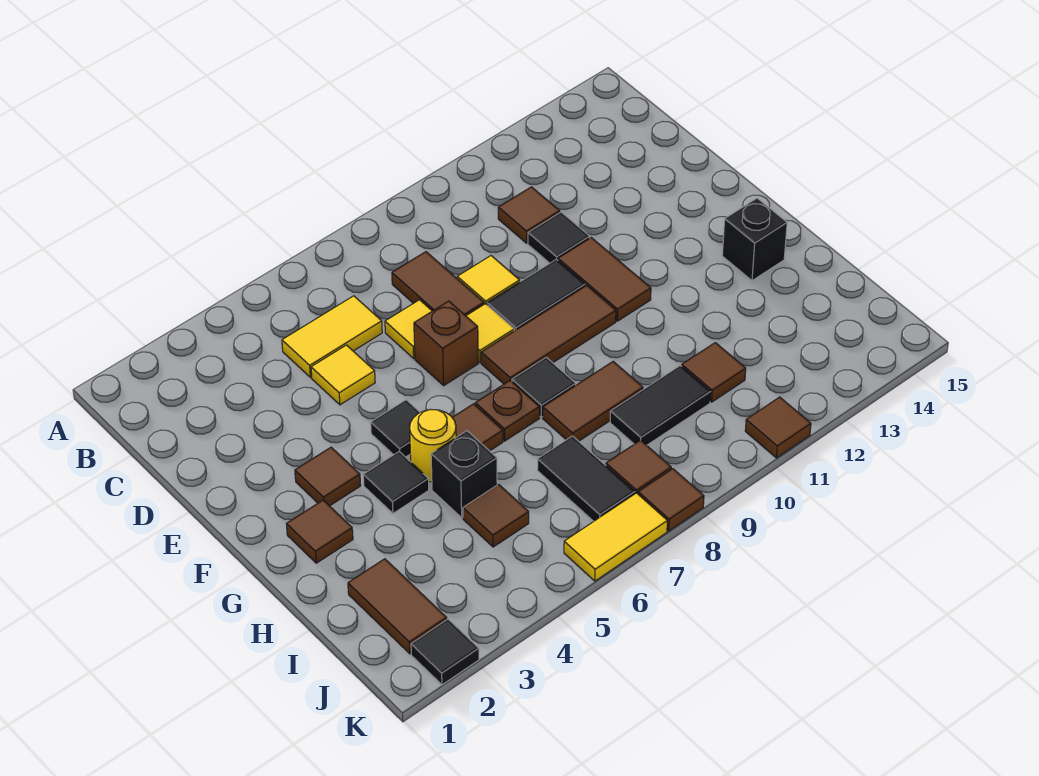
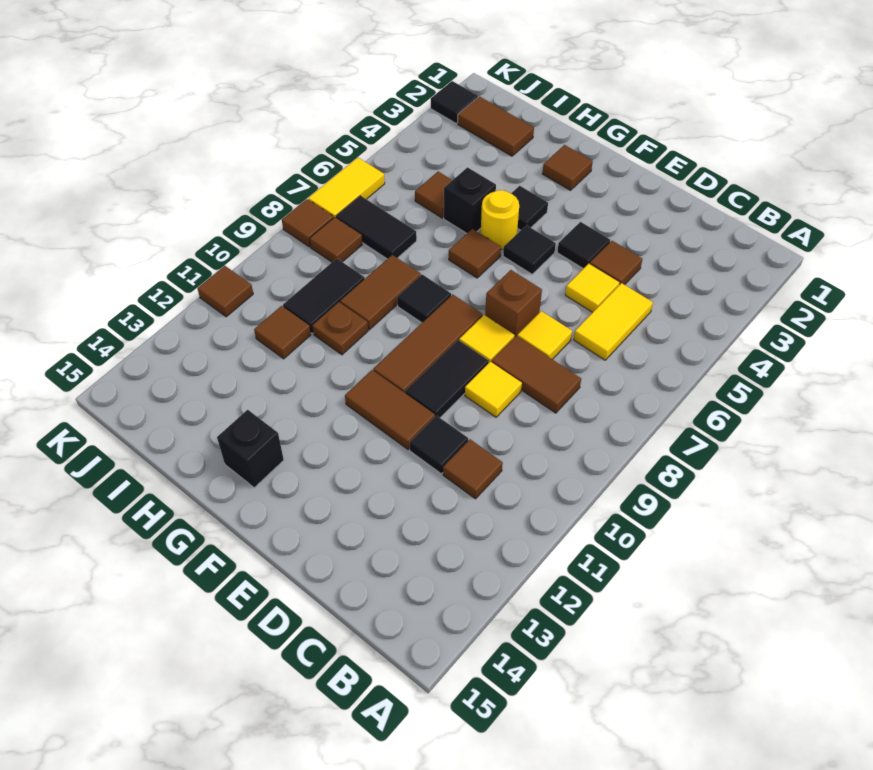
none -> black tile E4 level 1
brown tile F3 level 1 -> brown tile D4 level 1
brown plate G7 level 1 -> brown plate H10 level 1

